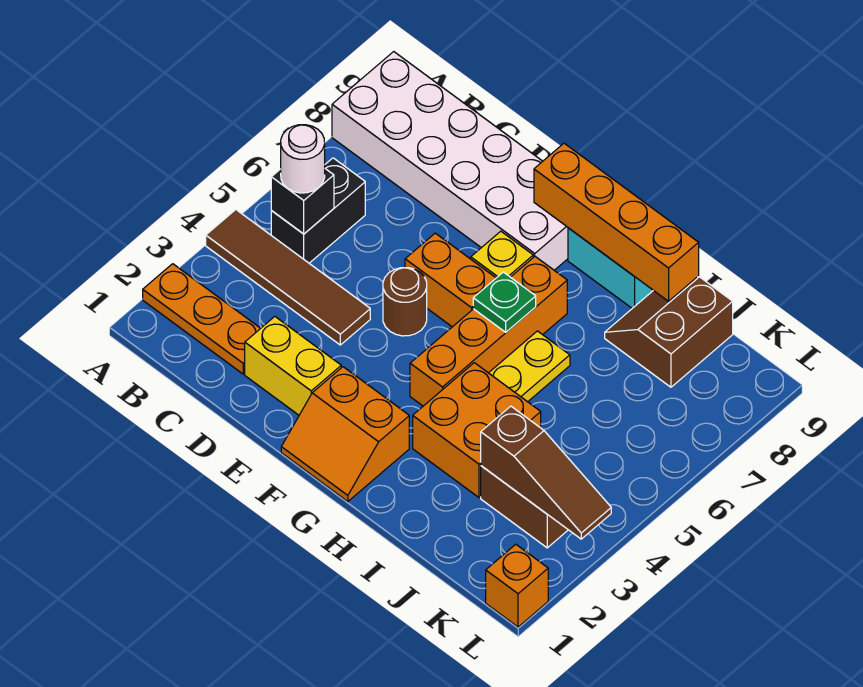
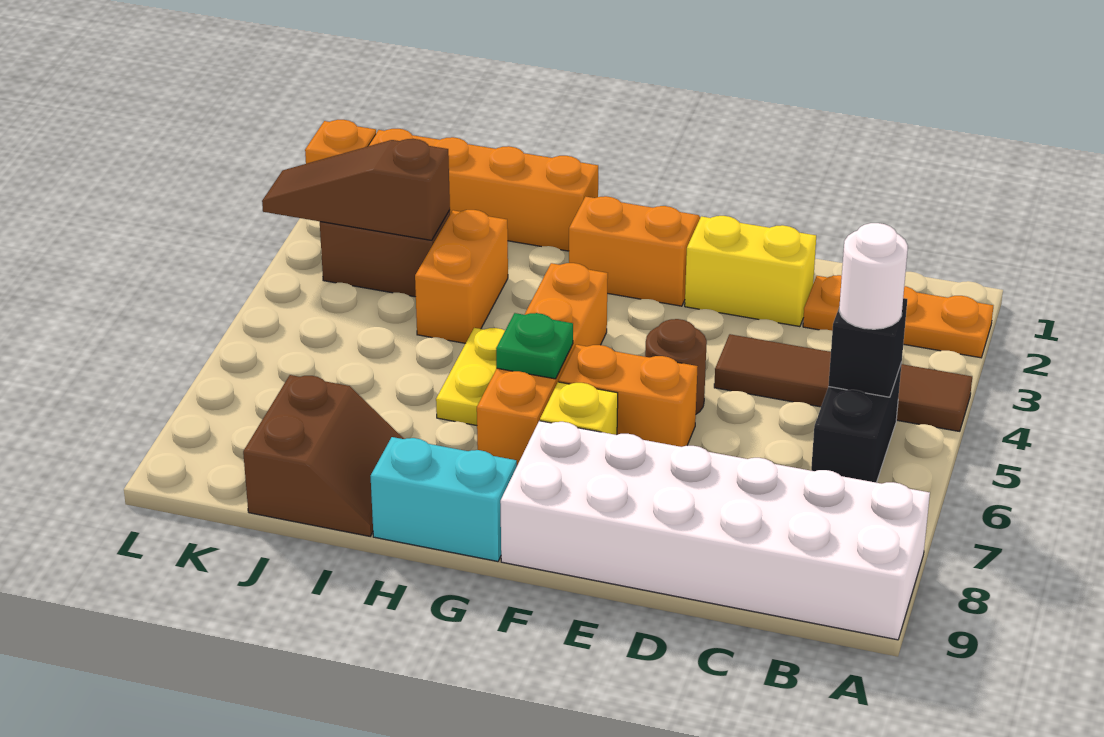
orange brick F9:I9 level 2 -> orange brick H1:K1 level 1
orange brick H3:I4 level 1 -> orange brick I3:I4 level 1

